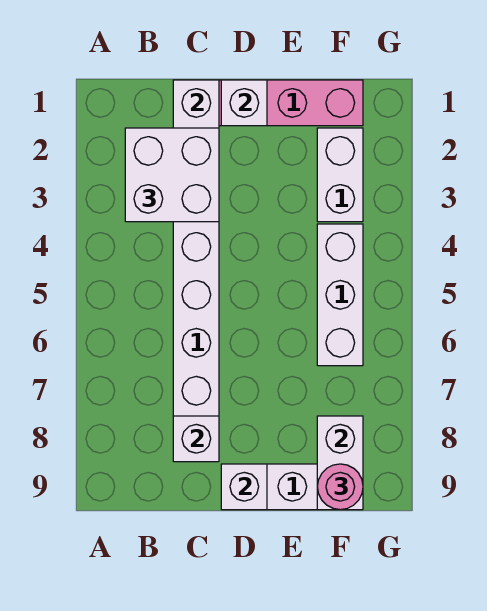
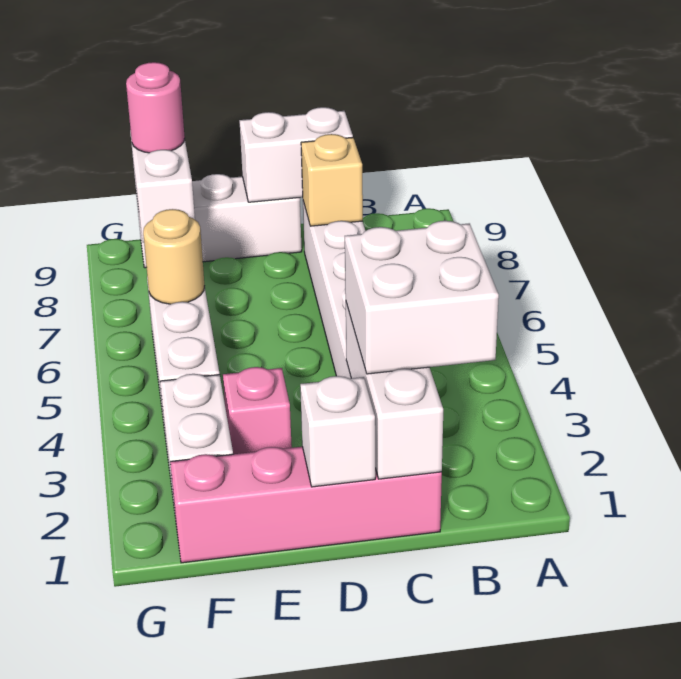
white brick C8 level 2 -> tan brick C8 level 2
white brick D9 level 2 -> white brick C9:D9 level 2
none -> pink brick E3 level 1
none -> tan round brick F6 level 2

